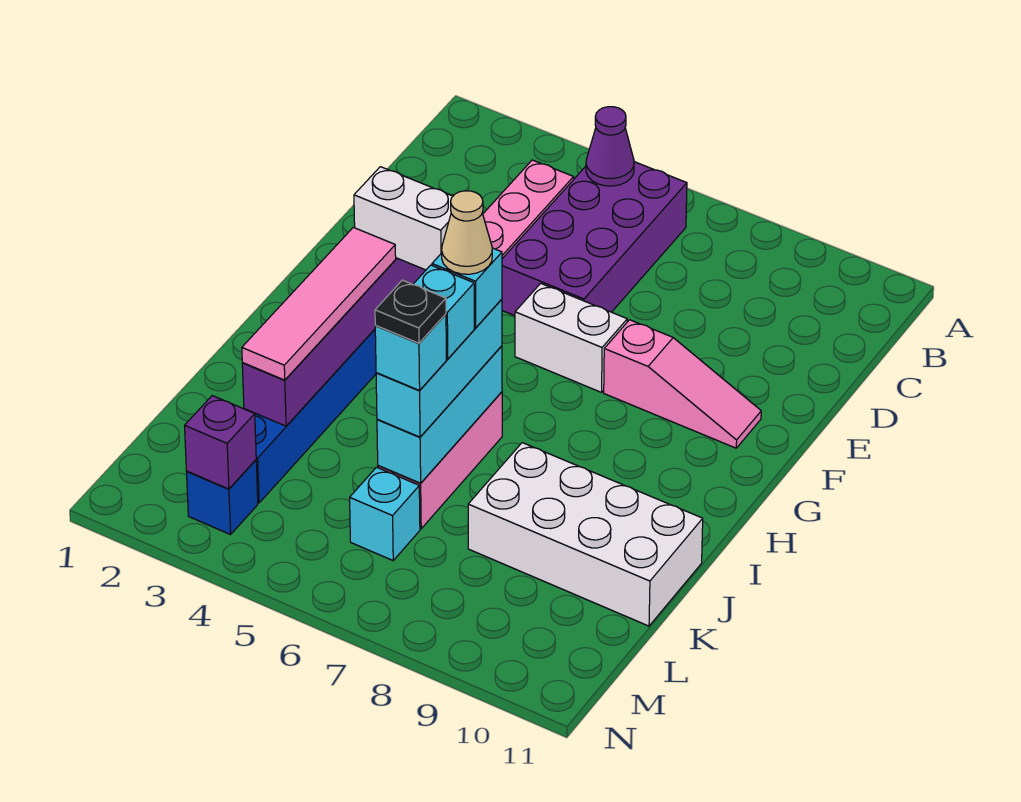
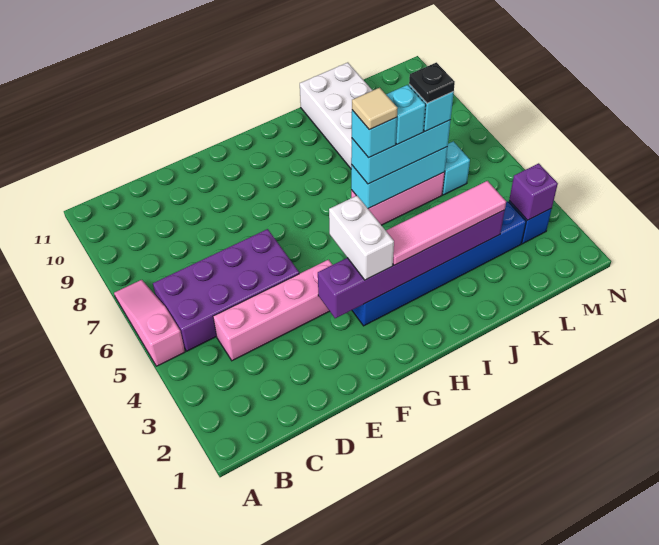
purple cone B5 level 2 -> none
white brick F6:F7 level 1 -> none
pink slope F8:F10 level 1 top 8 -> pink slope A5:A7 level 1 top 5
tan cone I6 level 5 -> tan tile I6 level 5

